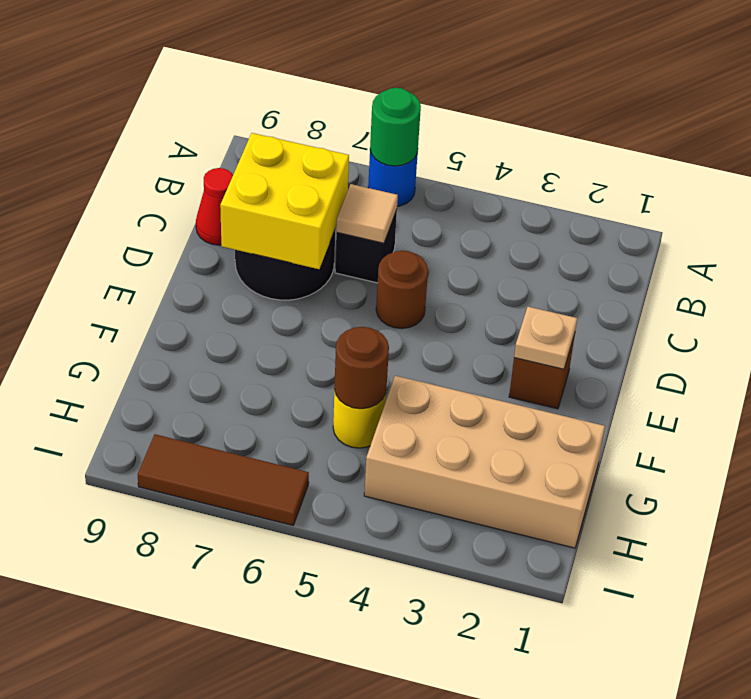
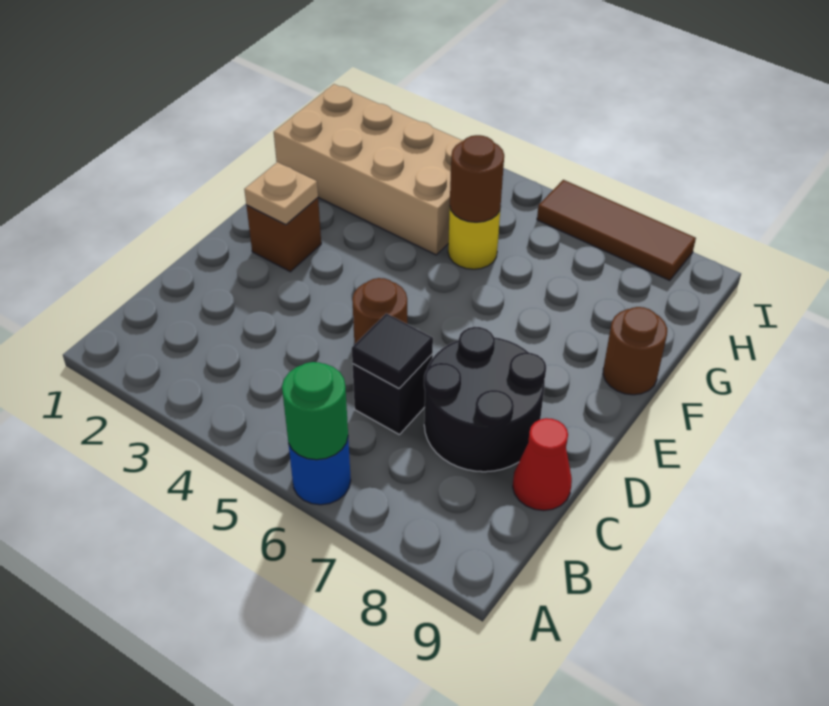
tan tile C6 level 2 -> black tile C6 level 2
yellow brick C7:D8 level 2 -> none
none -> brown round brick F9 level 1

